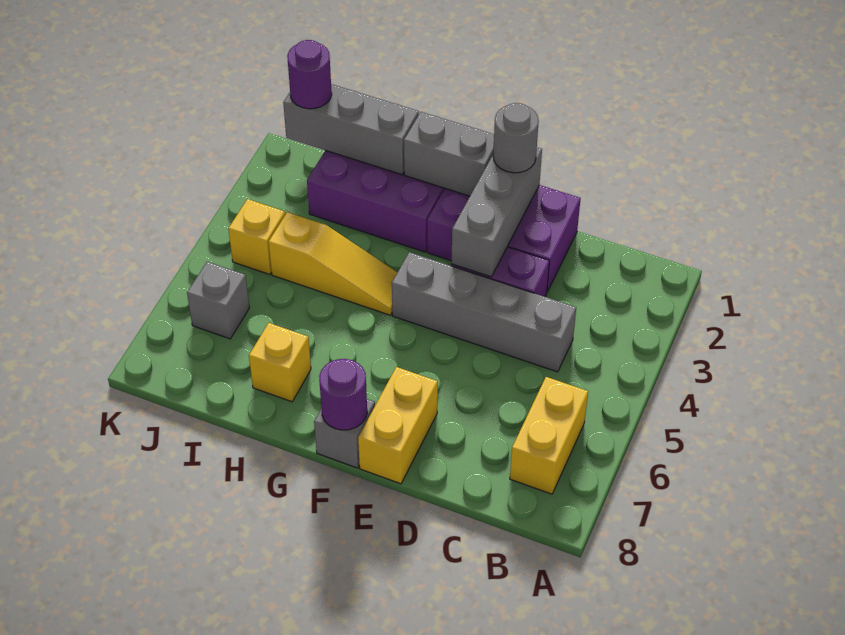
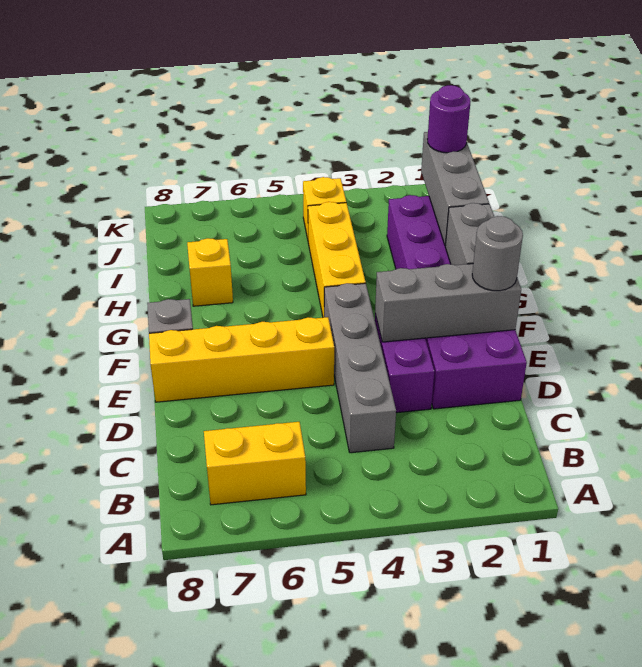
yellow brick E7:E8 level 1 -> yellow brick E5:E8 level 1
purple round brick F8 level 2 -> none
yellow slope G4:I4 level 1 top I -> yellow brick G4:I4 level 1
grey brick J6 level 1 -> none

